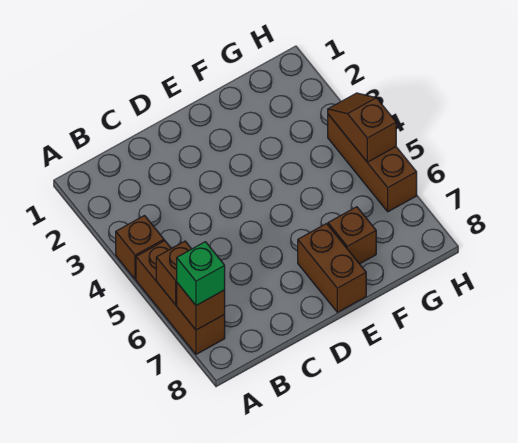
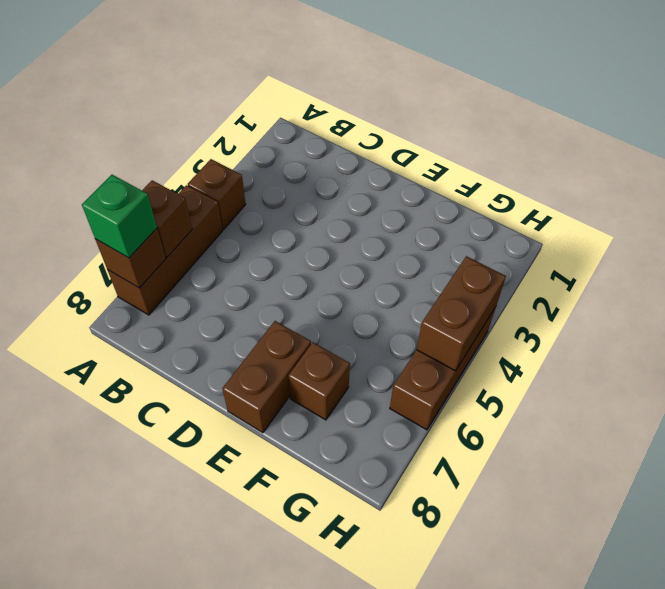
brown slope H4:H5 level 2 top 5 -> brown brick H4:H5 level 2

